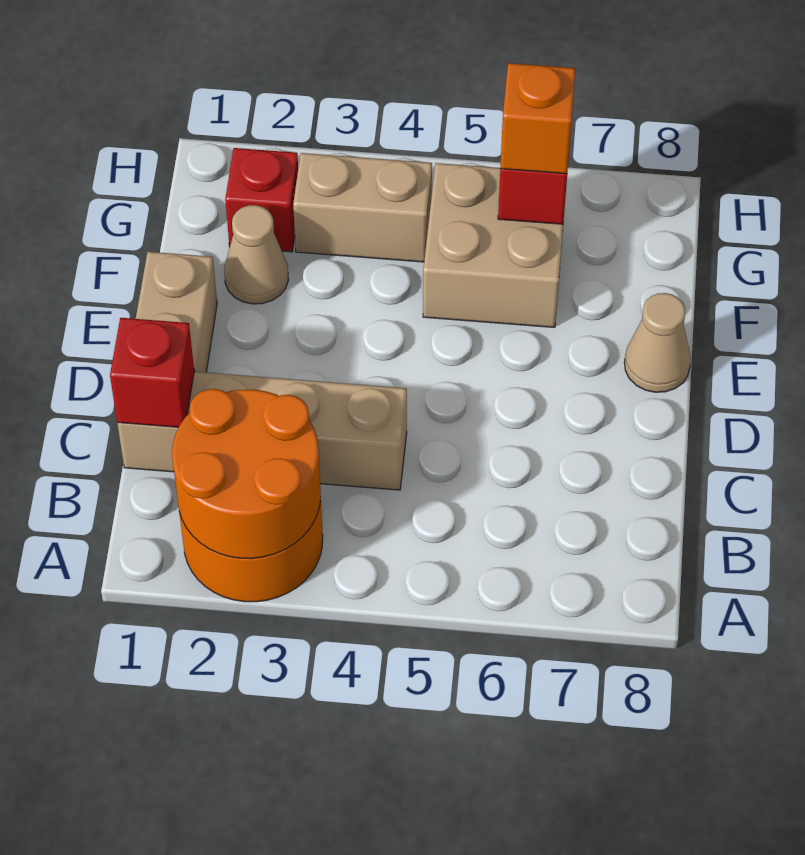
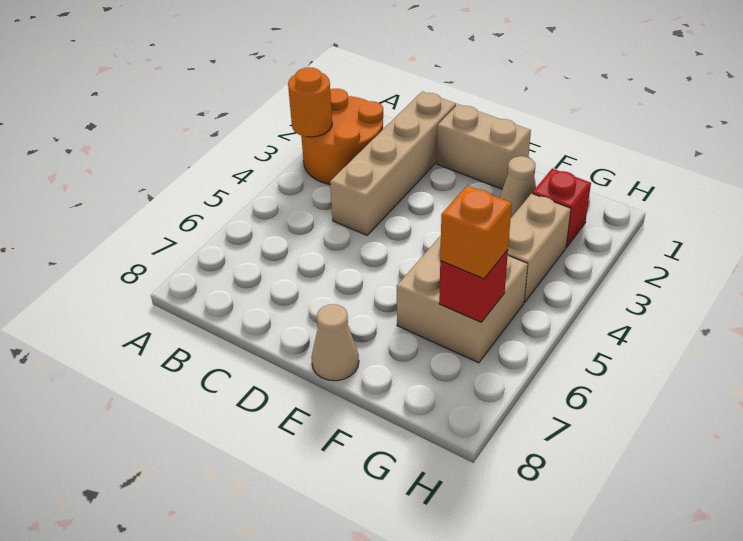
orange round brick A2:B3 level 2 -> orange round brick A3 level 2
red brick C1 level 2 -> none

